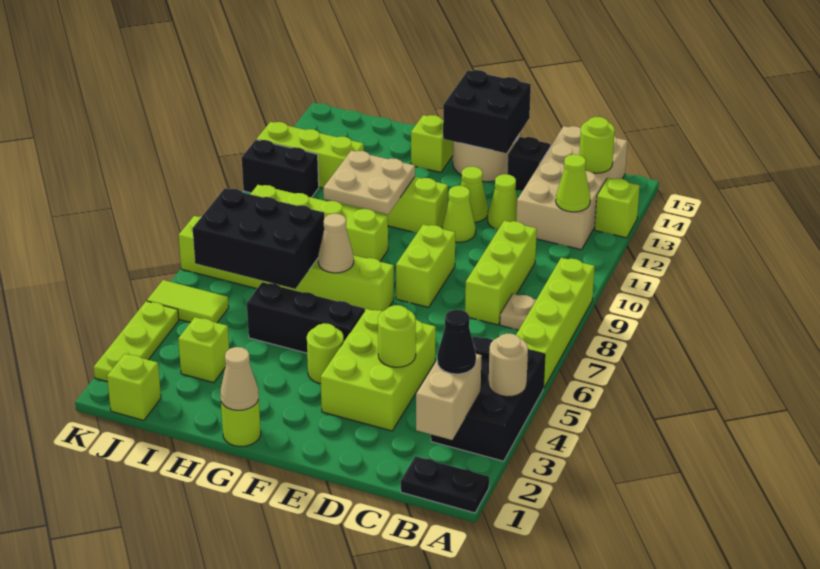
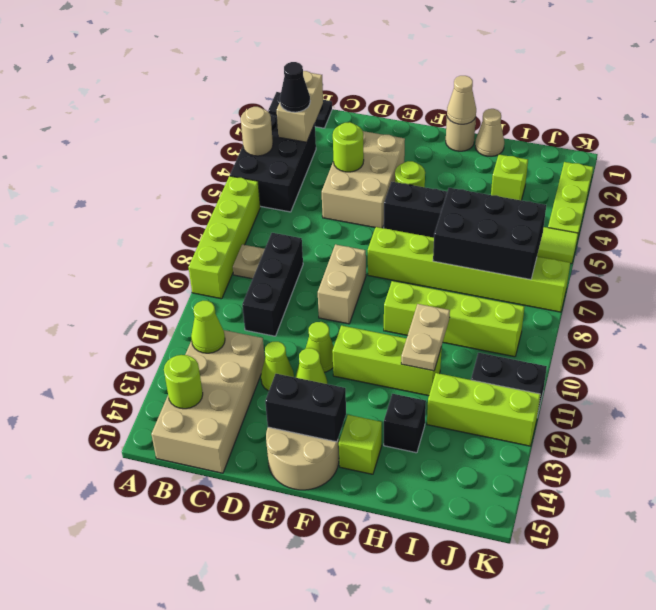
lime brick A13 level 1 -> none
lime brick C8:C10 level 1 -> black brick C8:C10 level 1
lime brick D3:E5 level 1 -> tan brick D3:E5 level 1
black brick D14 level 1 -> black brick H13 level 1
lime brick E8:E9 level 1 -> tan brick E8:E9 level 1
black brick E14:F15 level 2 -> black brick E14:F14 level 2
lime round brick G1 level 1 -> tan round brick G1 level 1
tan cone G7 level 2 -> tan cone H1 level 1
tan plate G10:H11 level 2 -> tan plate H10:H11 level 2
lime brick J1 level 1 -> none

